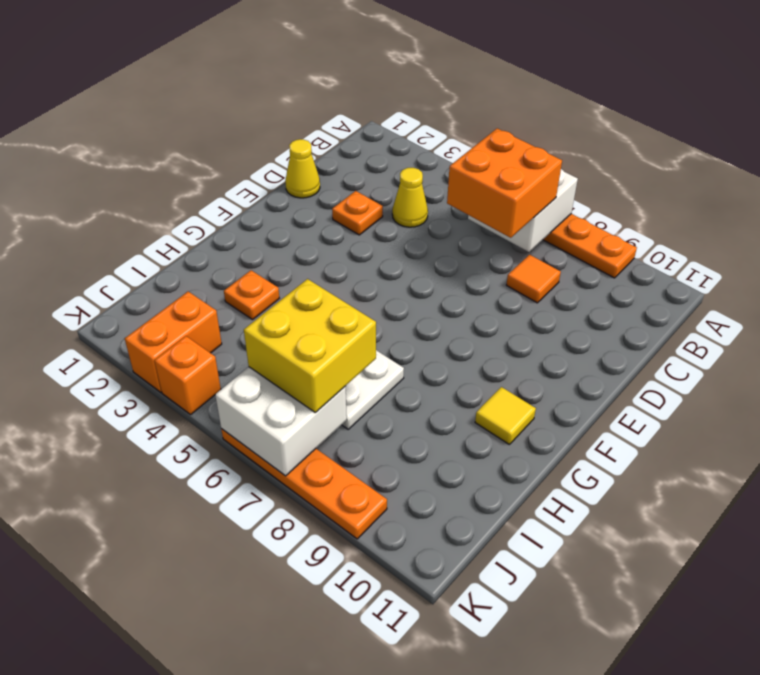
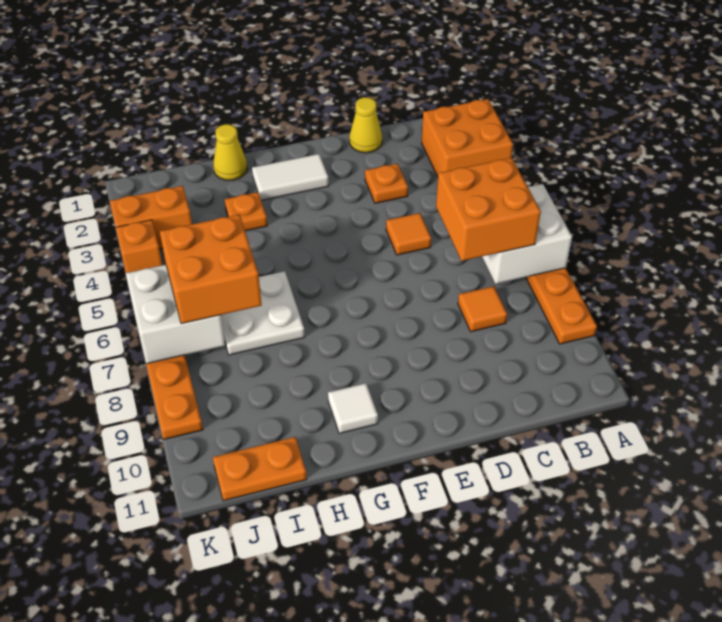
none -> orange brick A2:B3 level 1
yellow cone C4 level 1 -> yellow cone H1 level 1
none -> orange tile D5 level 1
none -> white tile F2:G2 level 1
yellow tile G10 level 1 -> white tile G10 level 1
yellow brick I6:J7 level 3 -> orange brick I6:J7 level 3
none -> orange plate I11:J11 level 1

